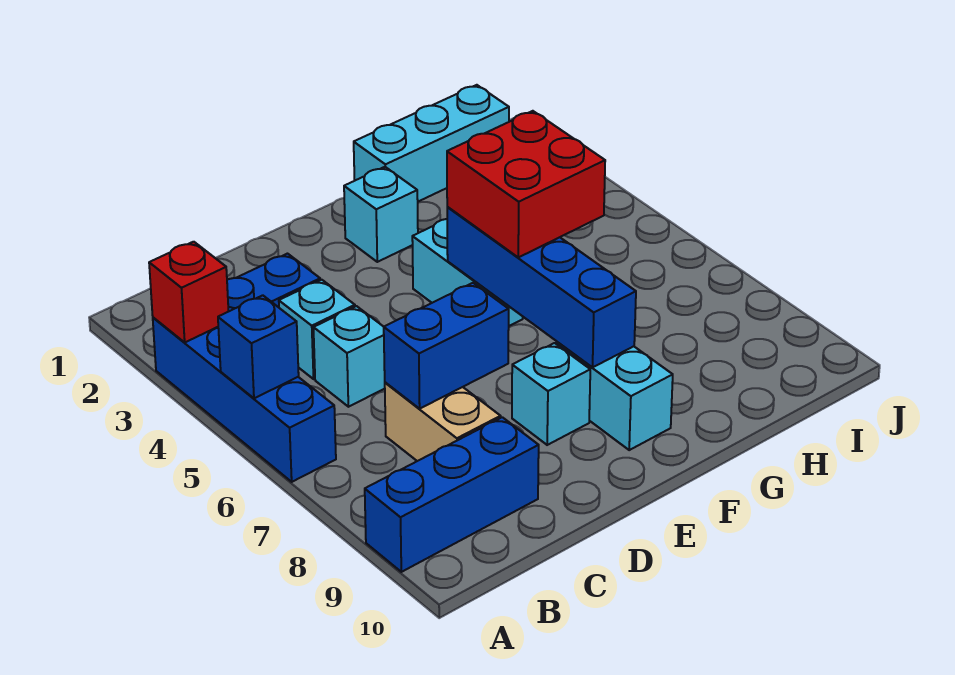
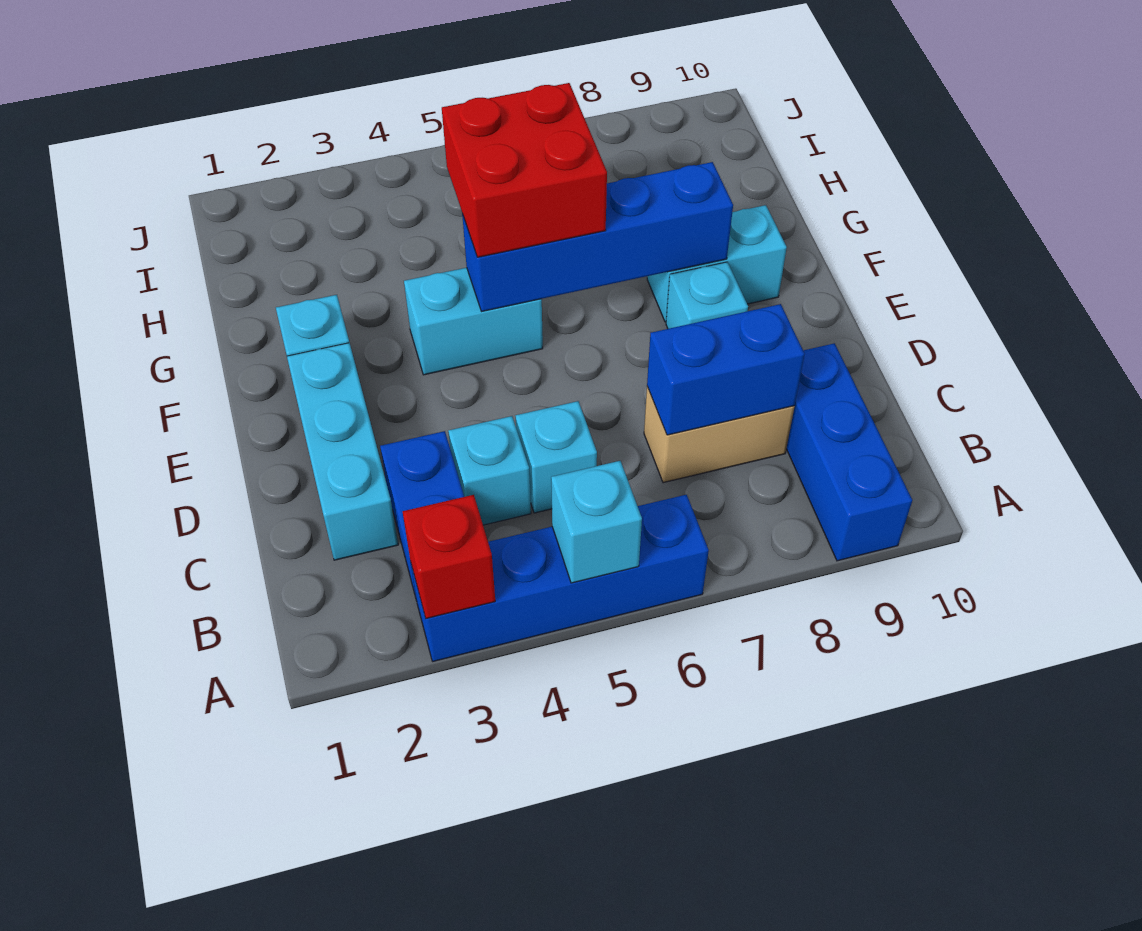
blue brick A5 level 2 -> cyan brick A5 level 2
blue brick C7:D7 level 2 -> blue brick C7:C8 level 2
cyan brick G1:I1 level 1 -> cyan brick C2:E2 level 1

